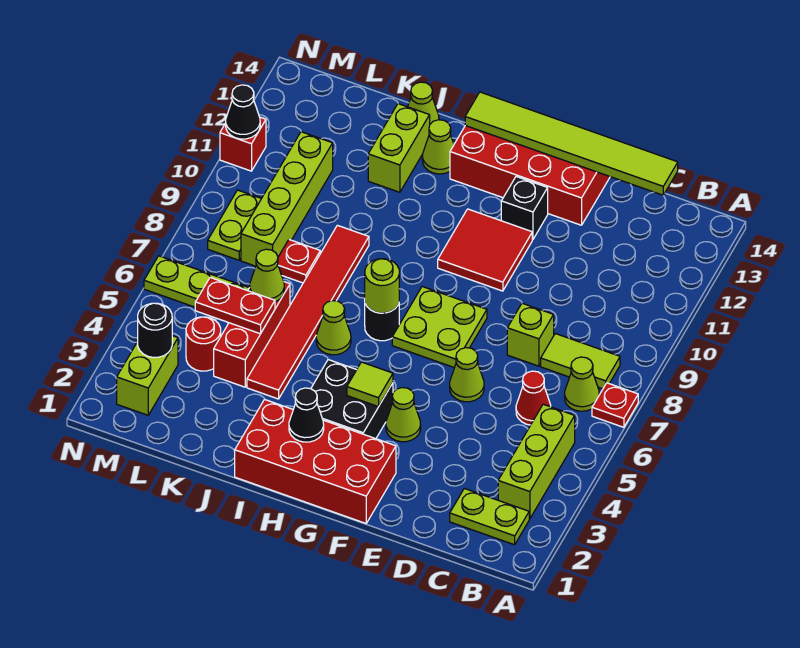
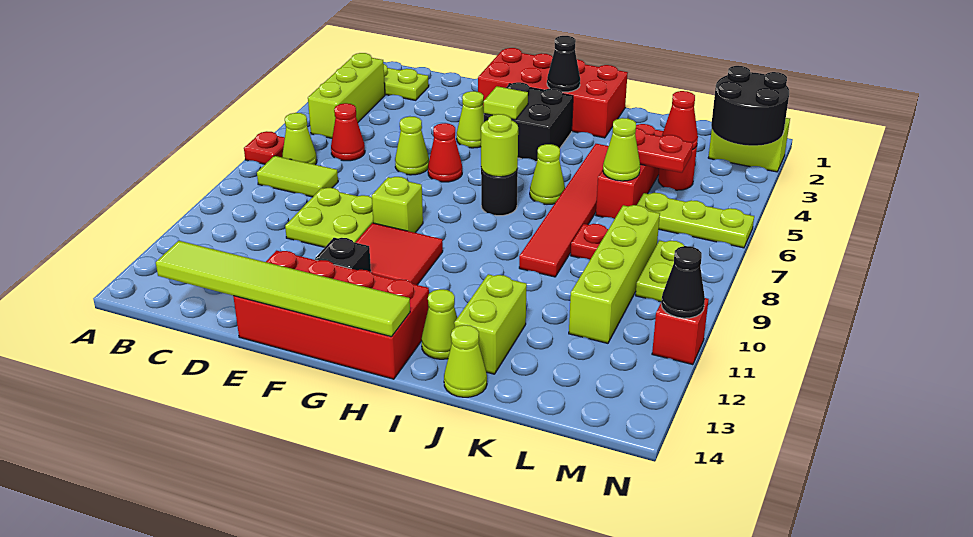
lime brick D8 level 1 -> lime brick F9 level 1
none -> red cone F6 level 1
lime plate F7:G8 level 1 -> lime plate D9:E10 level 1
none -> red cone L4 level 2
lime brick M2:M3 level 1 -> lime brick M2:N2 level 1
black round brick M3 level 2 -> black round brick M2:N3 level 2

